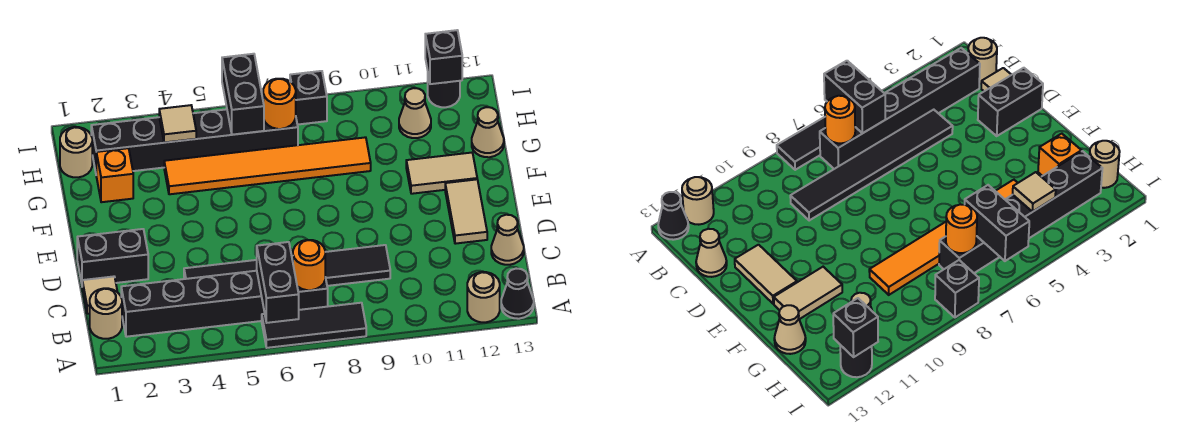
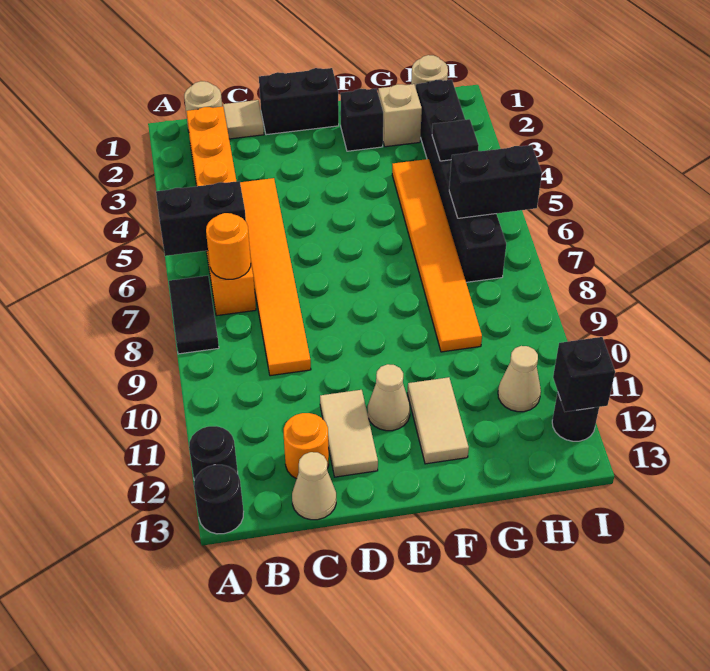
black tile A6:A8 level 1 -> black tile A7:A8 level 1
tan round brick A12 level 1 -> black round brick A12 level 1
black cone A13 level 1 -> black round brick A13 level 1
black brick B2:B7 level 1 -> orange brick B2:B7 level 1
black tile C4:C9 level 1 -> orange tile C4:C9 level 1
black brick D1:D2 level 1 -> black brick D1:E1 level 1
tan tile D12:E12 level 1 -> tan tile D11:D12 level 1
orange brick G2 level 1 -> tan brick G2 level 1
tan cone G13 level 1 -> tan cone E11 level 1
tan tile H4 level 2 -> black tile H4 level 2
orange round brick H7 level 2 -> orange round brick C12 level 1
black brick I8 level 1 -> black brick F2 level 1

